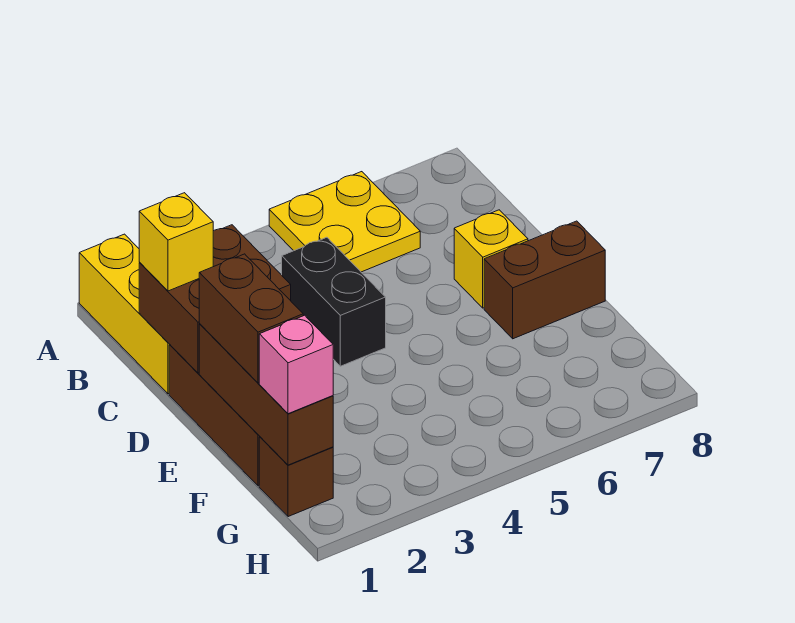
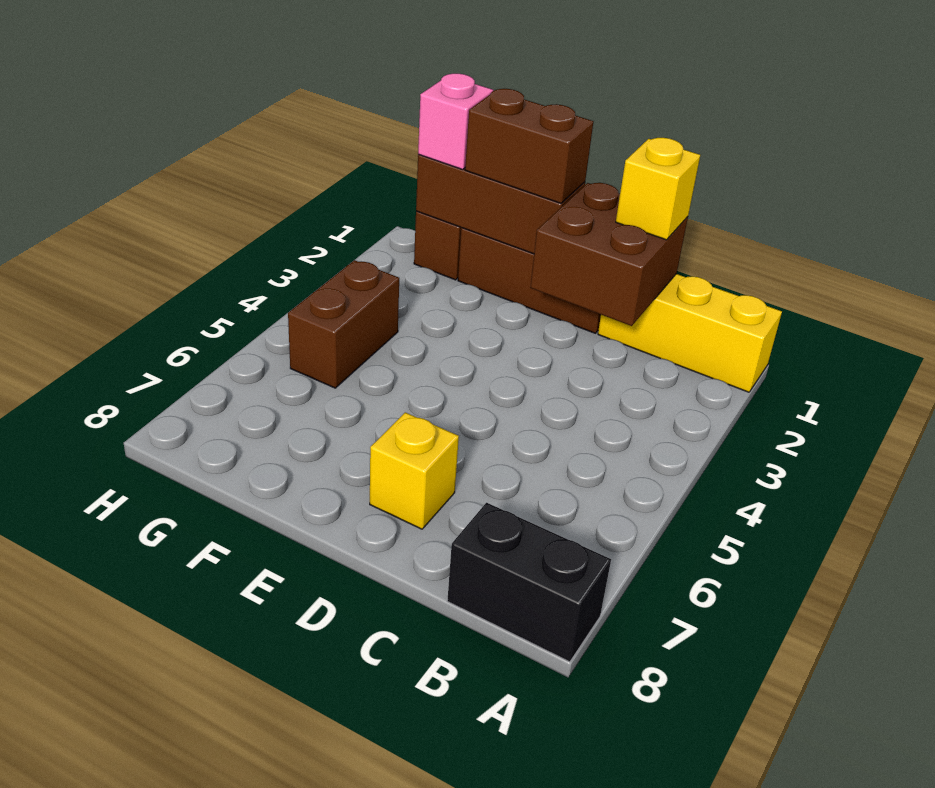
yellow plate A5:B6 level 1 -> none
black brick C4:D4 level 1 -> black brick A8:B8 level 1
brown brick E7:E8 level 1 -> brown brick G4:G5 level 1

